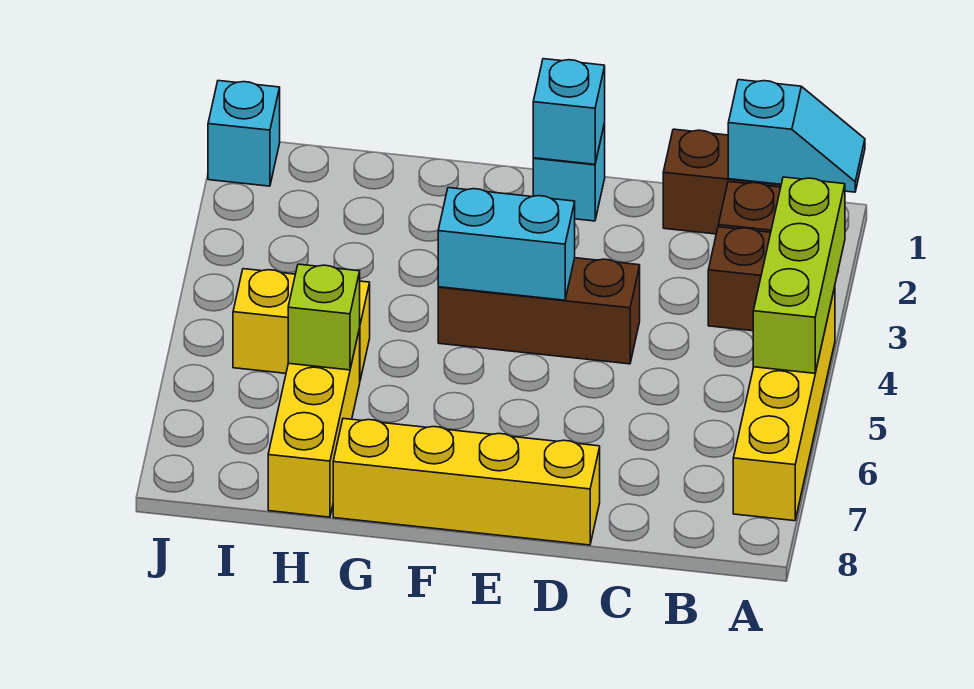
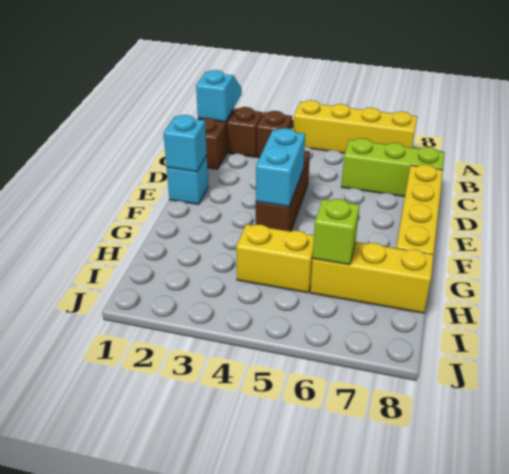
lime brick A3:A5 level 2 -> lime brick C6:C8 level 1
yellow brick H5:I5 level 1 -> yellow brick H4:H5 level 1
cyan brick J1 level 1 -> none

